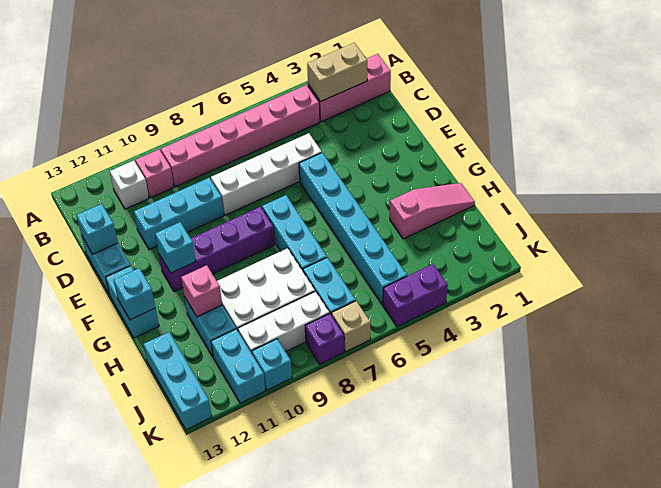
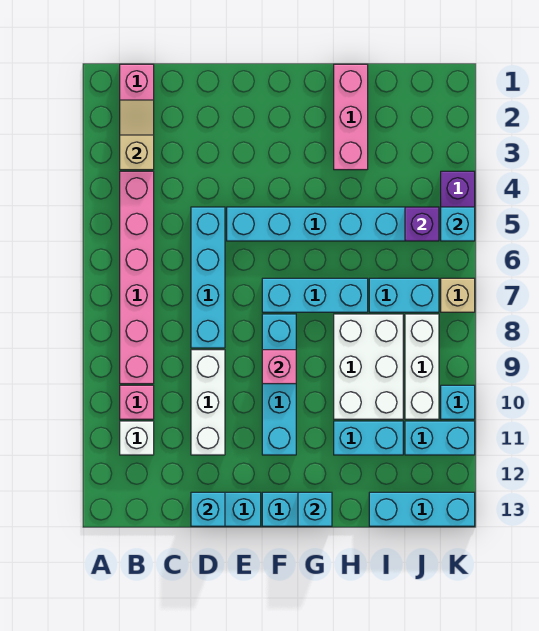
tan brick B2:B3 level 2 -> tan slope B2:B3 level 2 top 3
white brick D5:D8 level 1 -> cyan brick D5:D8 level 1
cyan brick D9:D11 level 1 -> white brick D9:D11 level 1
purple brick F8:F11 level 1 -> cyan brick F8:F11 level 1
cyan brick F11 level 2 -> cyan brick K5 level 2
pink slope H1:H3 level 1 top 3 -> pink brick H1:H3 level 1
pink brick H11 level 2 -> pink brick F9 level 2
purple brick K8 level 1 -> purple brick J5 level 2

